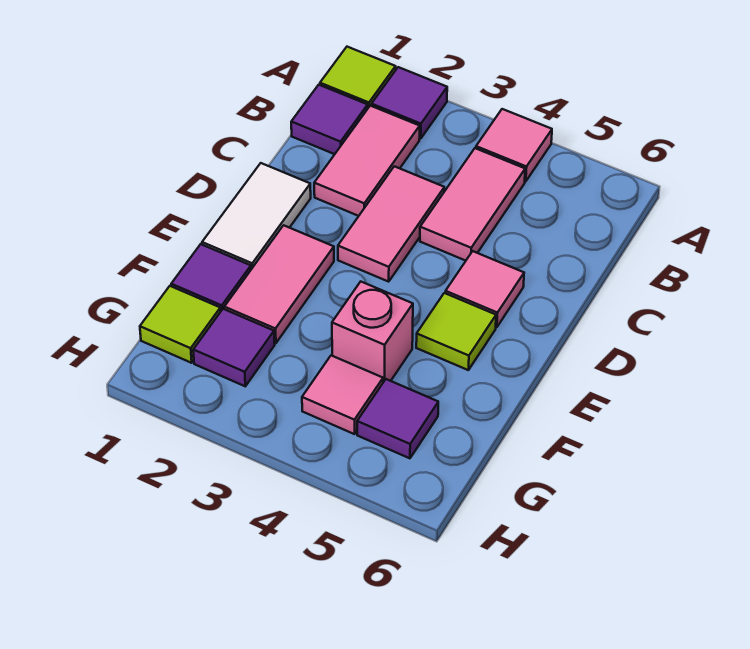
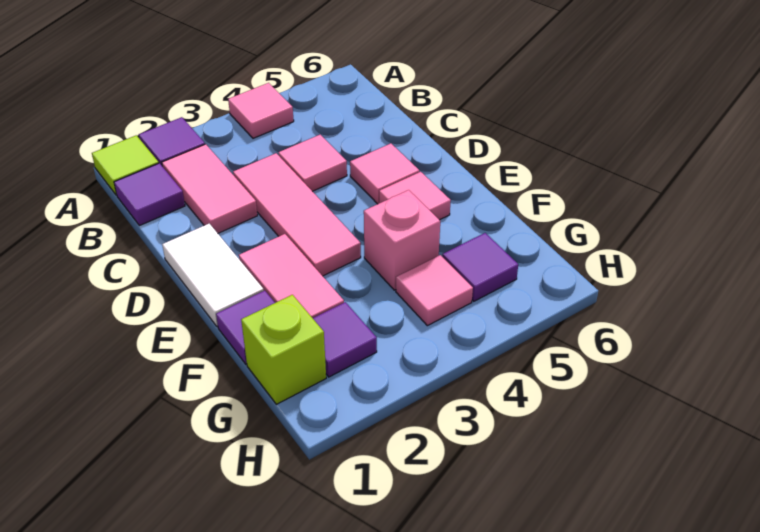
pink tile B4:C4 level 1 -> pink tile C4 level 1
pink tile C3:D3 level 1 -> pink tile C3:E3 level 1
lime tile E5 level 1 -> pink tile E5 level 1
lime tile G1 level 1 -> lime brick G1 level 1

